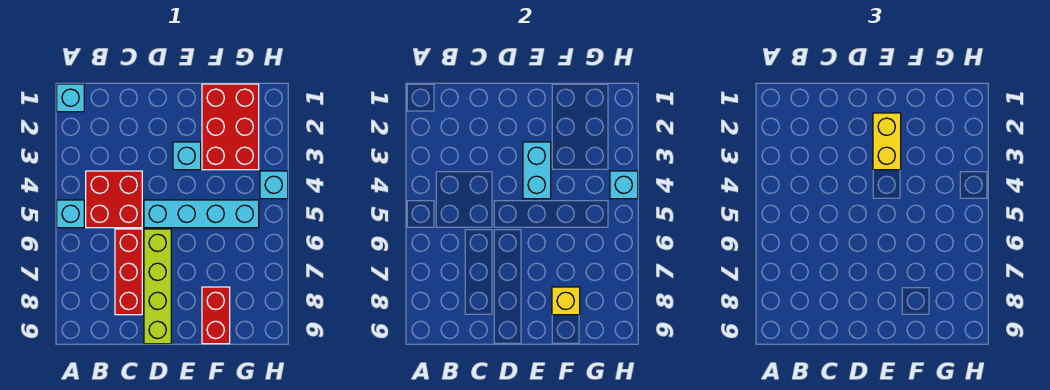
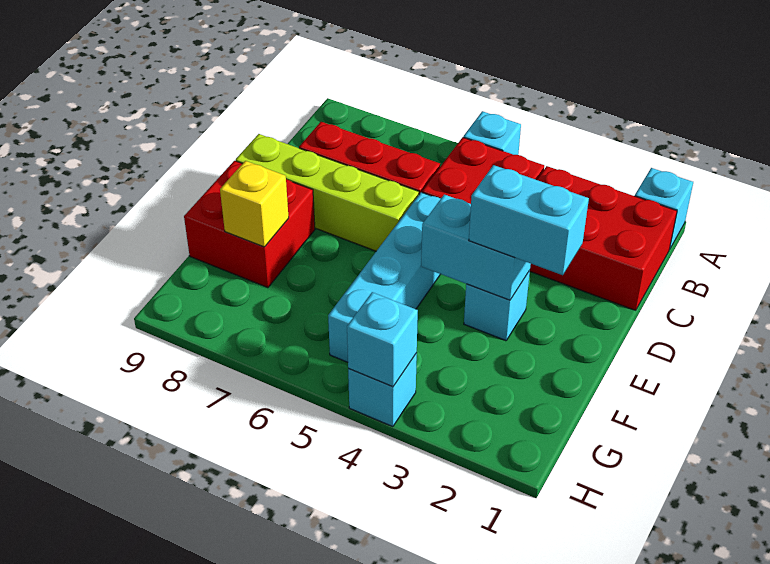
yellow brick E2:E3 level 3 -> cyan brick E2:E3 level 3
red brick F1:G3 level 1 -> red brick B1:C3 level 1
red brick F8:F9 level 1 -> red brick E8:F9 level 1

